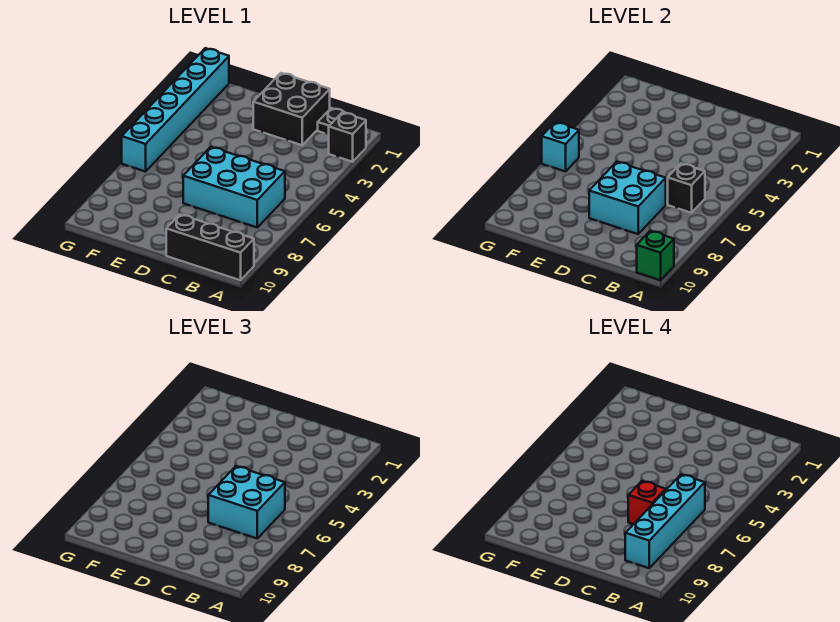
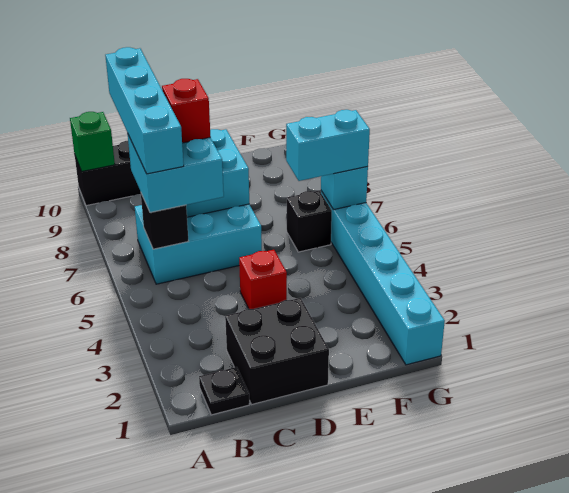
black brick A2 level 1 -> black brick F6 level 1
none -> red brick D4 level 1
none -> cyan brick F6:G6 level 3

